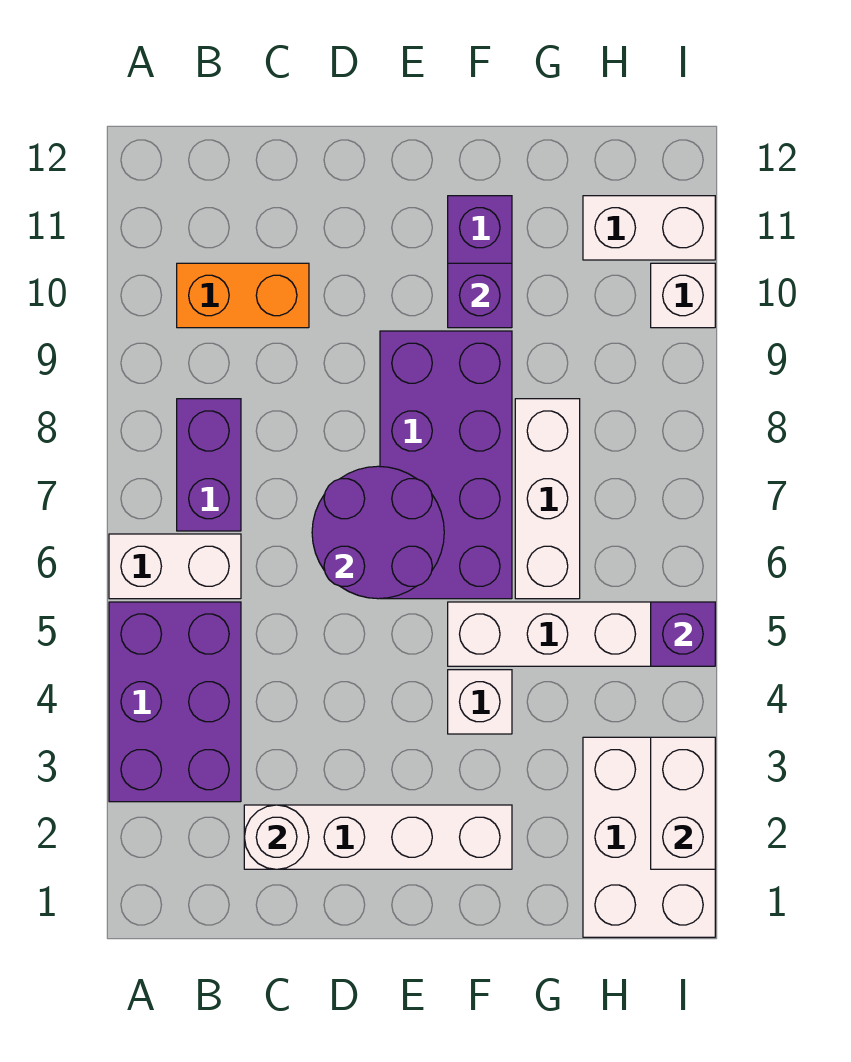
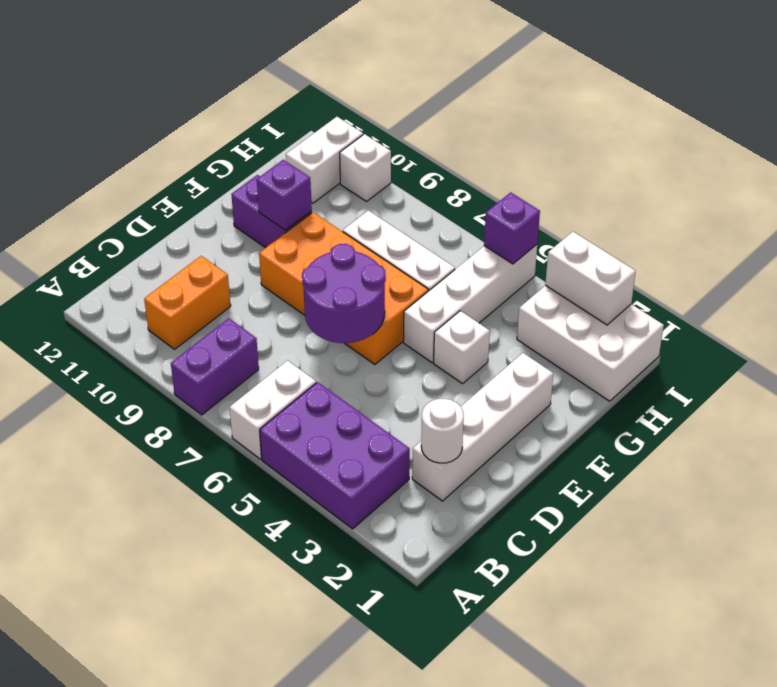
purple brick B7:B8 level 1 -> purple brick A8:B8 level 1
purple brick E6:F9 level 1 -> orange brick E6:F9 level 1

